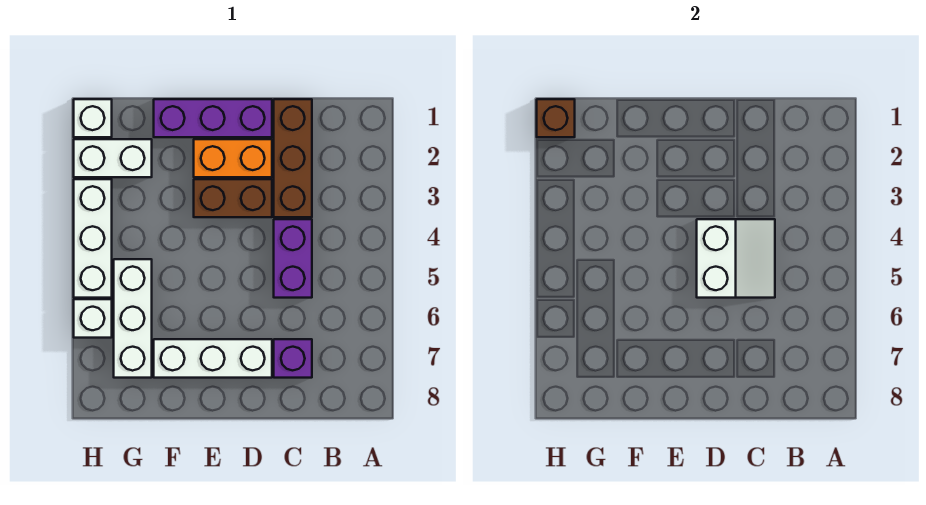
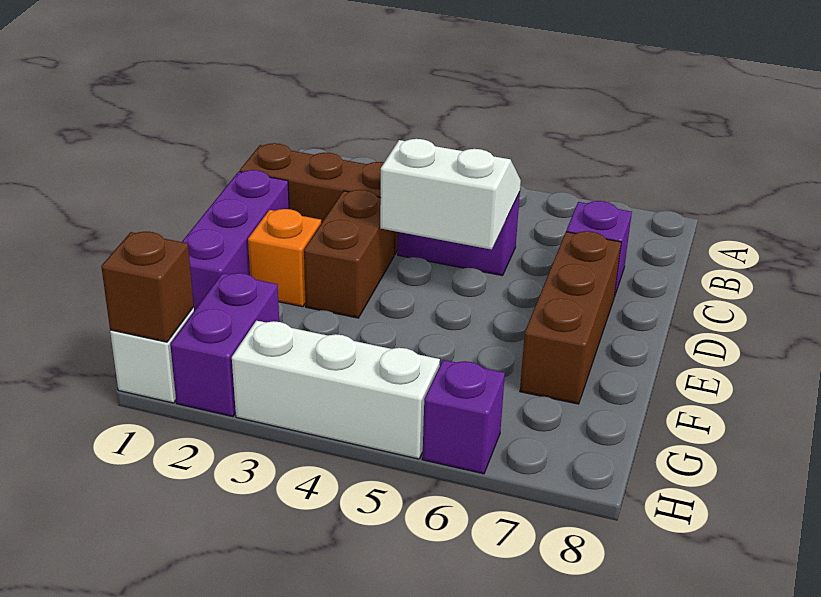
orange brick D2:E2 level 1 -> orange brick E2 level 1
white brick D7:F7 level 1 -> brown brick D7:F7 level 1
white brick G2:H2 level 1 -> purple brick G2:H2 level 1
white brick G5:G7 level 1 -> none
white brick H6 level 1 -> purple brick H6 level 1

